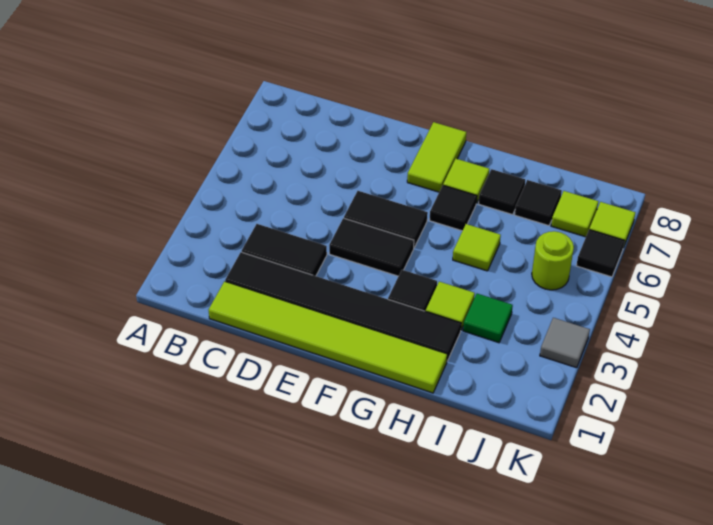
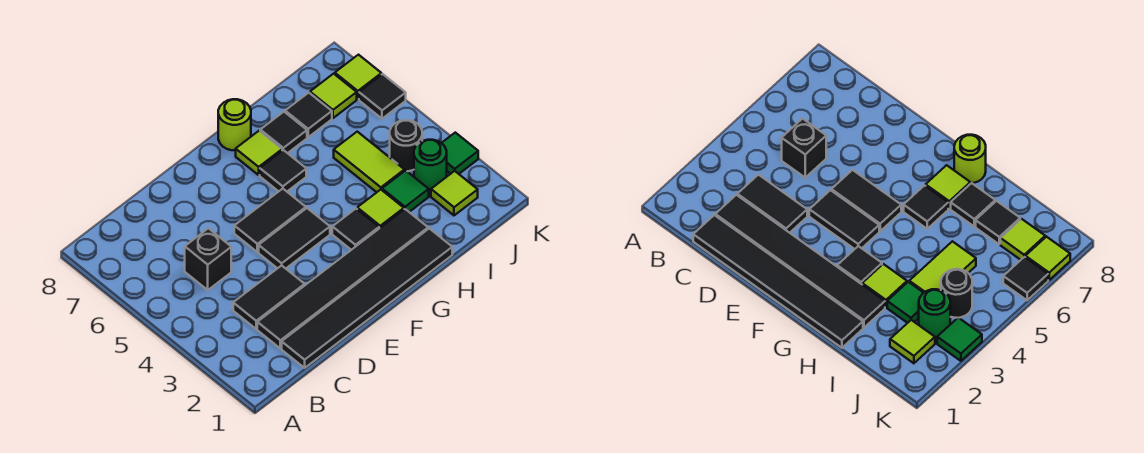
lime tile C1:H1 level 1 -> black tile C1:H1 level 1
none -> black brick C5 level 1
lime tile F7:F8 level 1 -> lime tile I4:I5 level 1
lime tile H5 level 1 -> lime tile J2 level 1
none -> green round brick J3 level 1
none -> black round brick J4 level 1
lime round brick J5 level 1 -> lime round brick G8 level 1
grey tile K3 level 1 -> green tile K3 level 1

